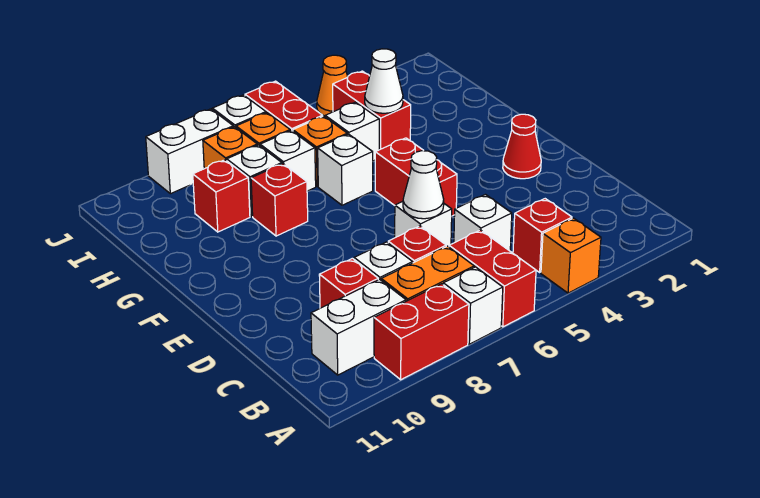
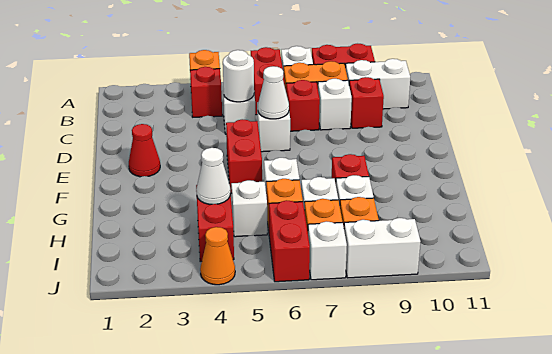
none -> white round brick C5 level 2
red brick H9 level 1 -> none

